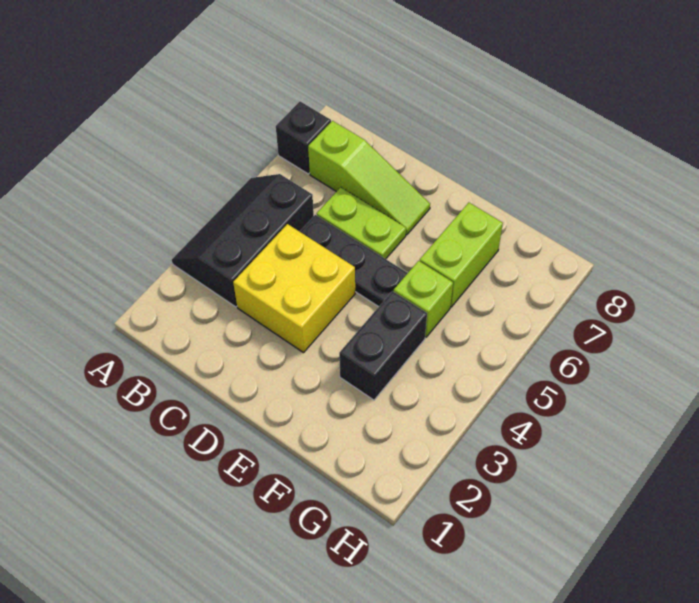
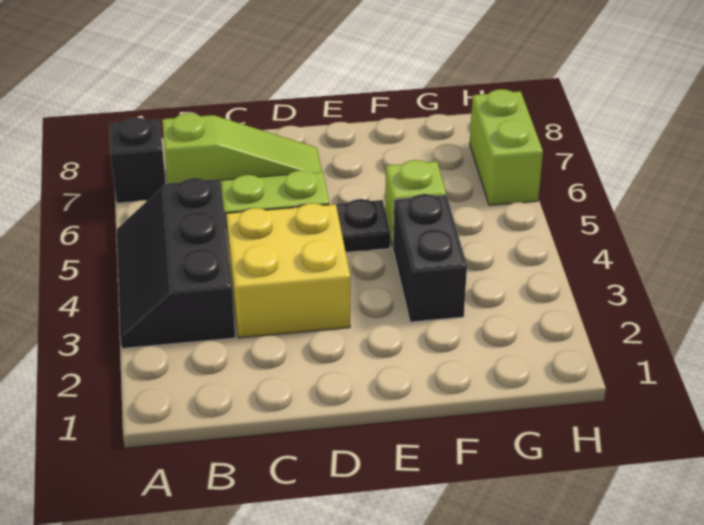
lime brick F6:F7 level 1 -> lime brick H6:H7 level 1

